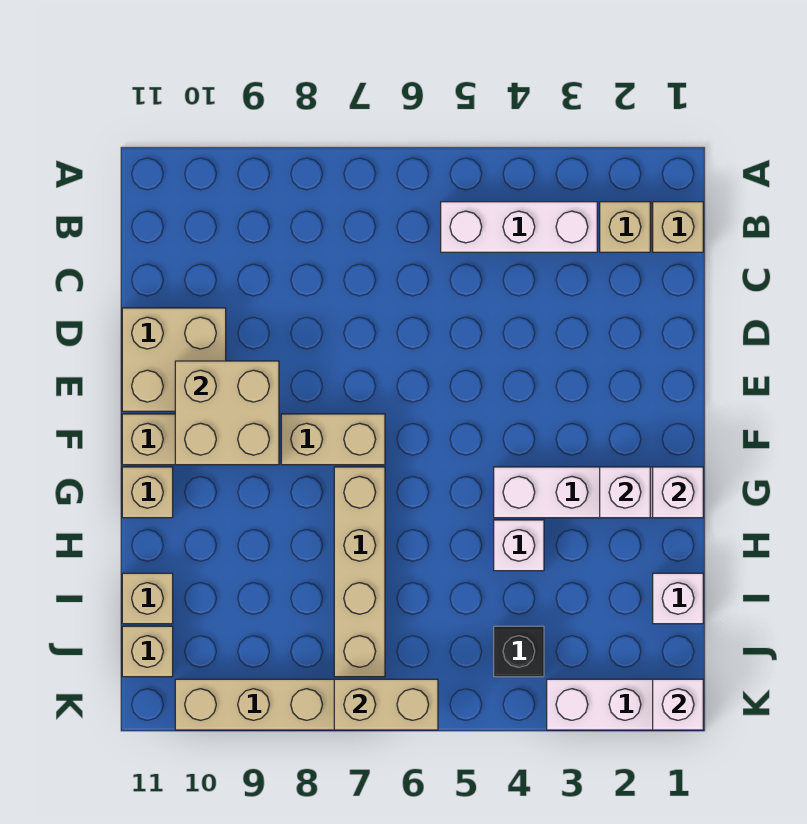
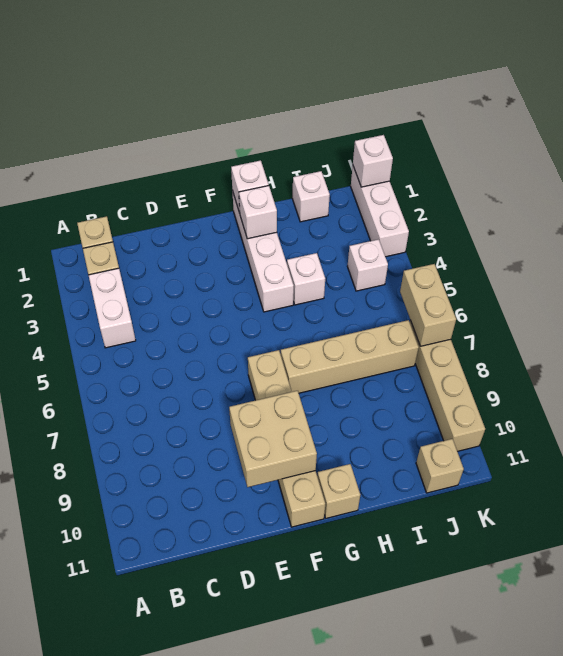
white brick B3:B5 level 1 -> white brick B3:B4 level 1
tan brick D10:E11 level 1 -> none
tan brick I11 level 1 -> none
black brick J4 level 1 -> white brick J4 level 1

